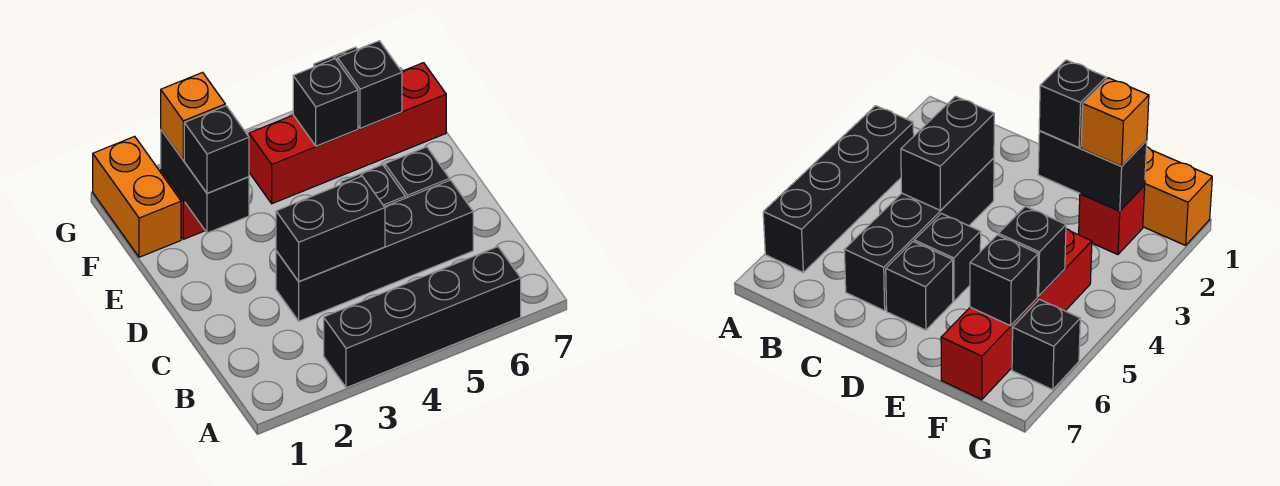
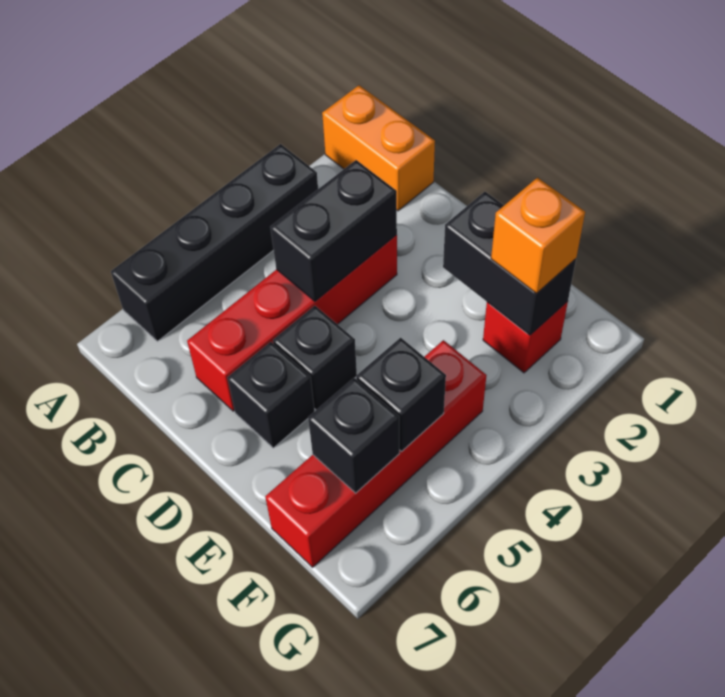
black brick C3:C6 level 1 -> red brick C3:C6 level 1
black brick E2 level 3 -> none
orange brick F1:G1 level 1 -> orange brick A1:B1 level 1
black brick G6 level 1 -> none

